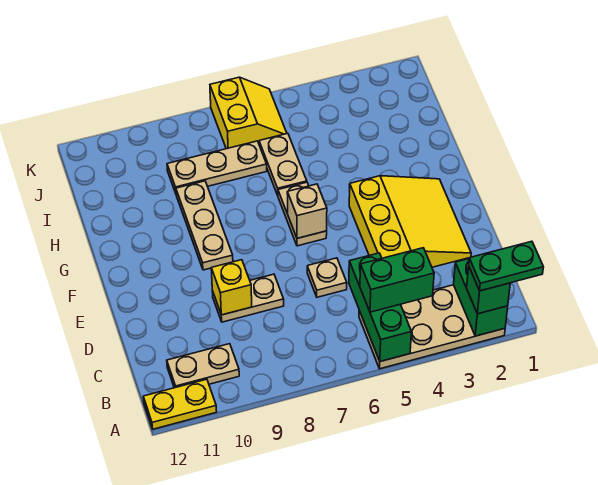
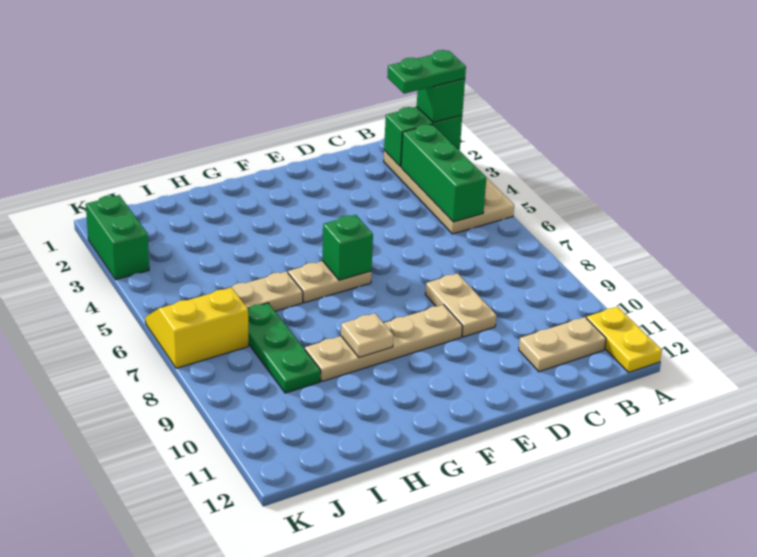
green plate A1:A2 level 4 -> green plate A2:B2 level 4
green brick A5:C5 level 2 -> green brick B3:B5 level 2
green brick B4:B5 level 3 -> green brick K2:K3 level 1
tan plate B10:B11 level 1 -> tan plate B11:C11 level 1
yellow slope D2:F4 level 1 top 4 -> none
tan plate D6 level 1 -> tan plate G9 level 2
yellow brick D9 level 2 -> none
tan brick F6 level 2 -> green brick F6 level 2
tan plate F9:H9 level 1 -> tan plate E9:H9 level 1
tan plate I7:I9 level 1 -> green plate I7:I9 level 1

